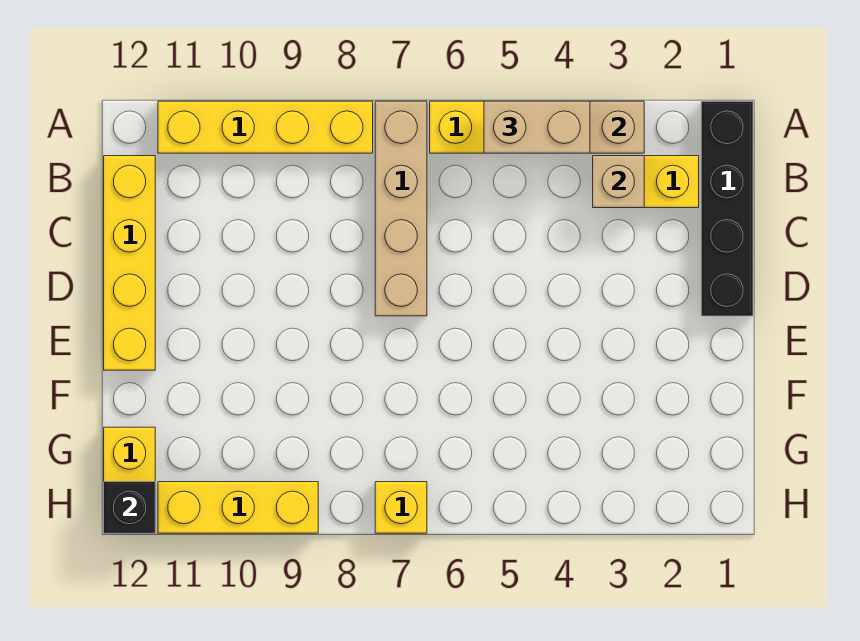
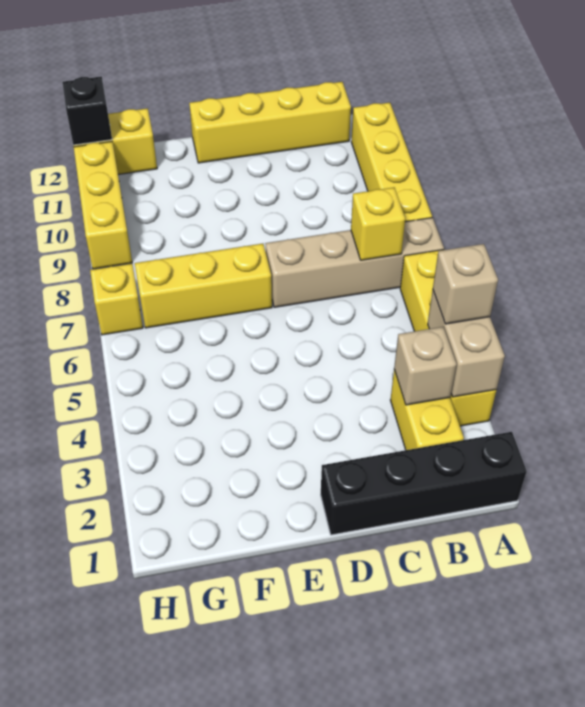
tan brick A4:A5 level 3 -> tan brick A4 level 3
none -> yellow brick B7 level 2
none -> yellow brick E7:G7 level 1

